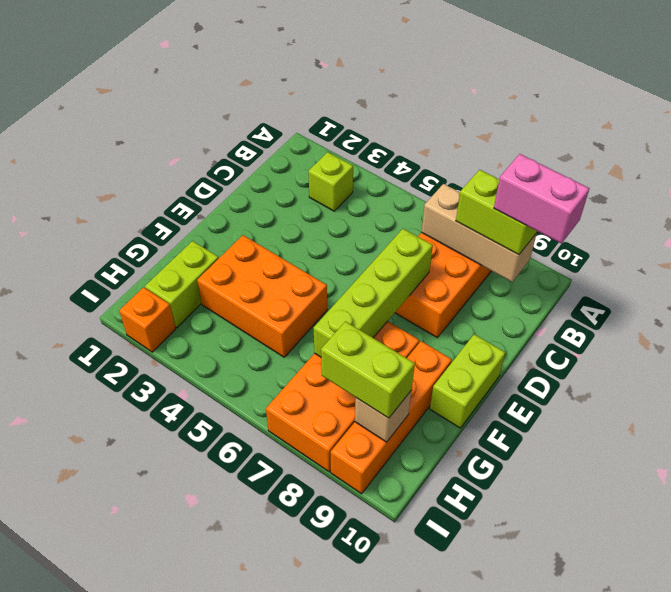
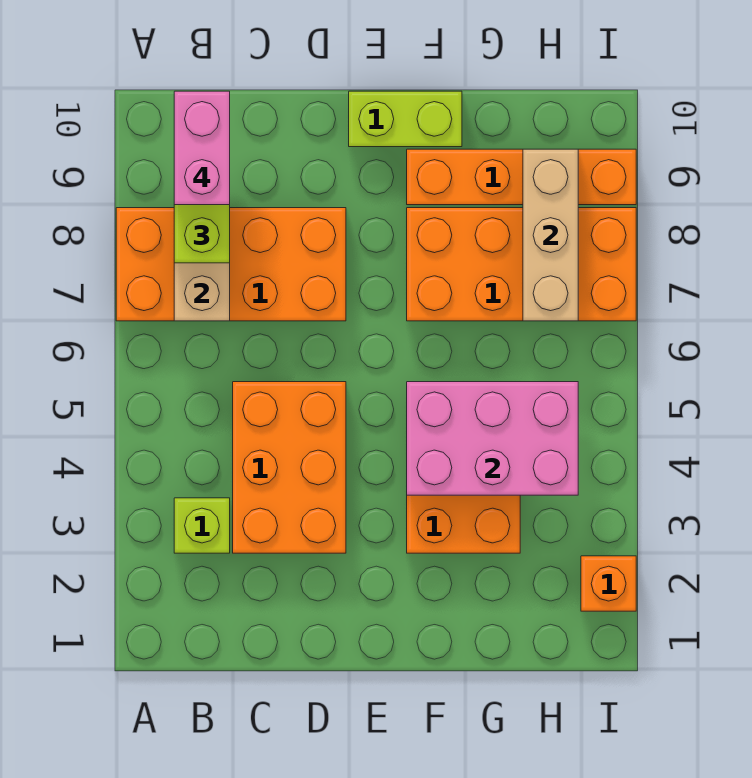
none -> orange brick C3:D5 level 1
lime brick D7:G7 level 2 -> none
none -> pink brick F4:H5 level 2
lime brick G2:H2 level 1 -> none
lime brick H8:H9 level 3 -> none
tan brick H9 level 2 -> tan brick H7:H9 level 2

